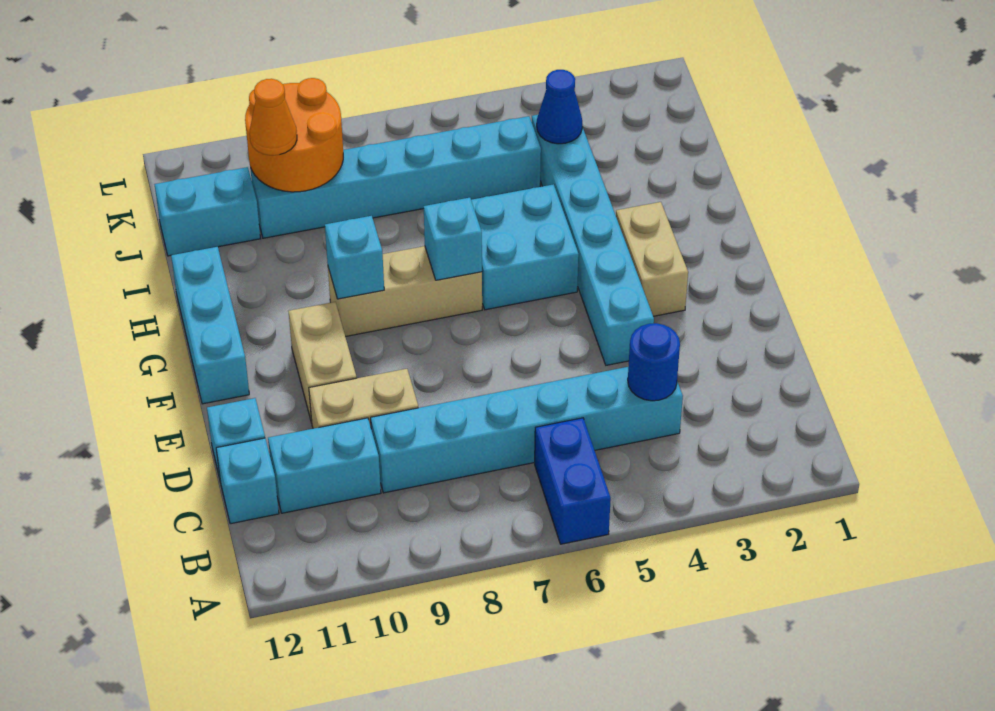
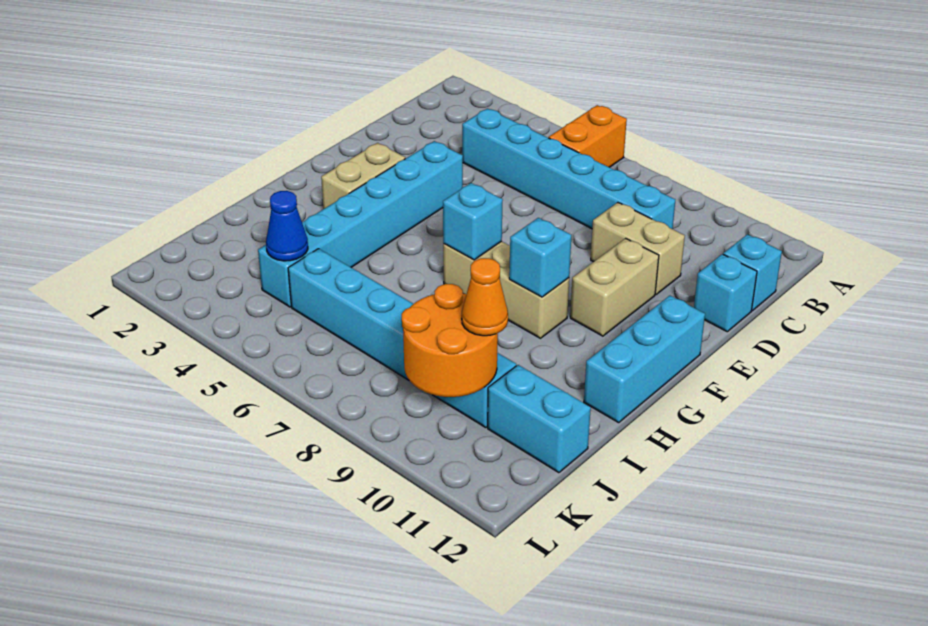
blue brick A6:B6 level 1 -> orange brick A6:B6 level 1
blue round brick C4 level 2 -> none
cyan brick C10:C11 level 1 -> none
cyan brick G5:H6 level 1 -> none

